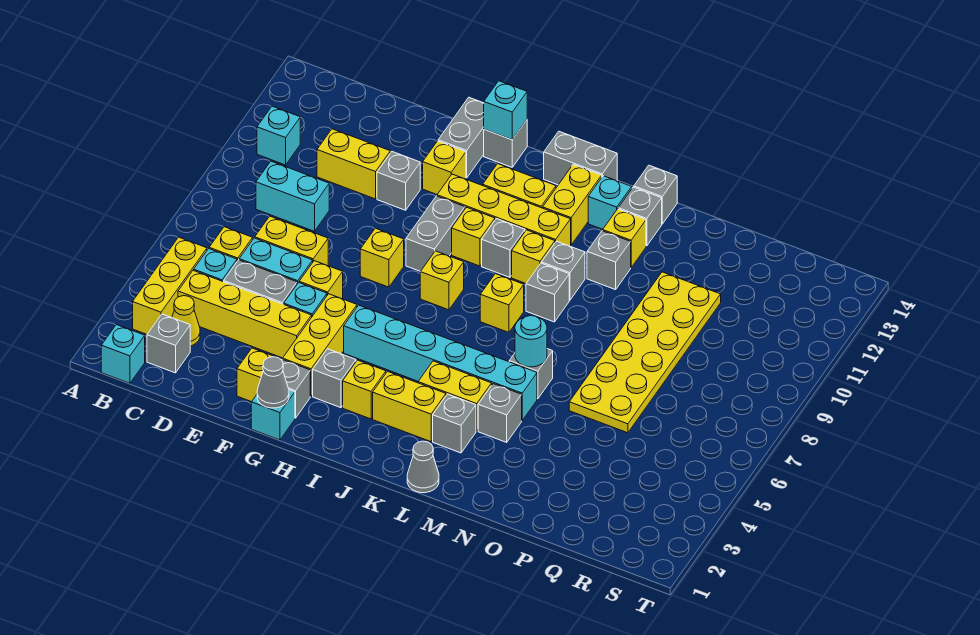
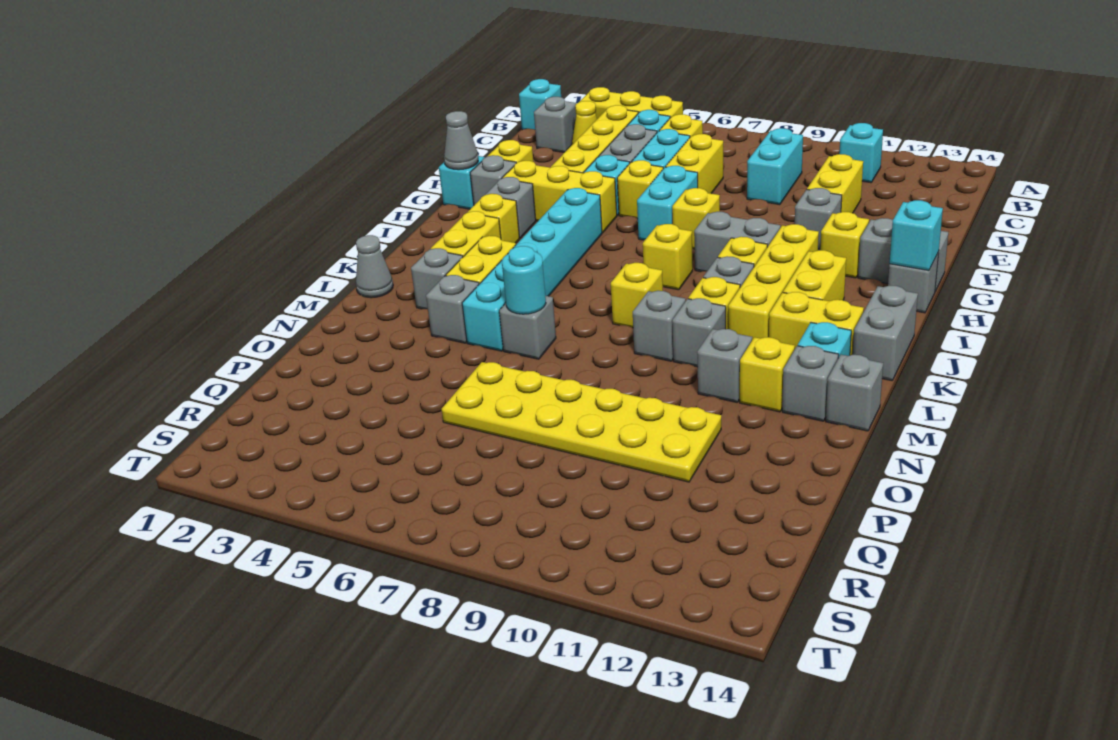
none -> cyan brick F7:G7 level 1

